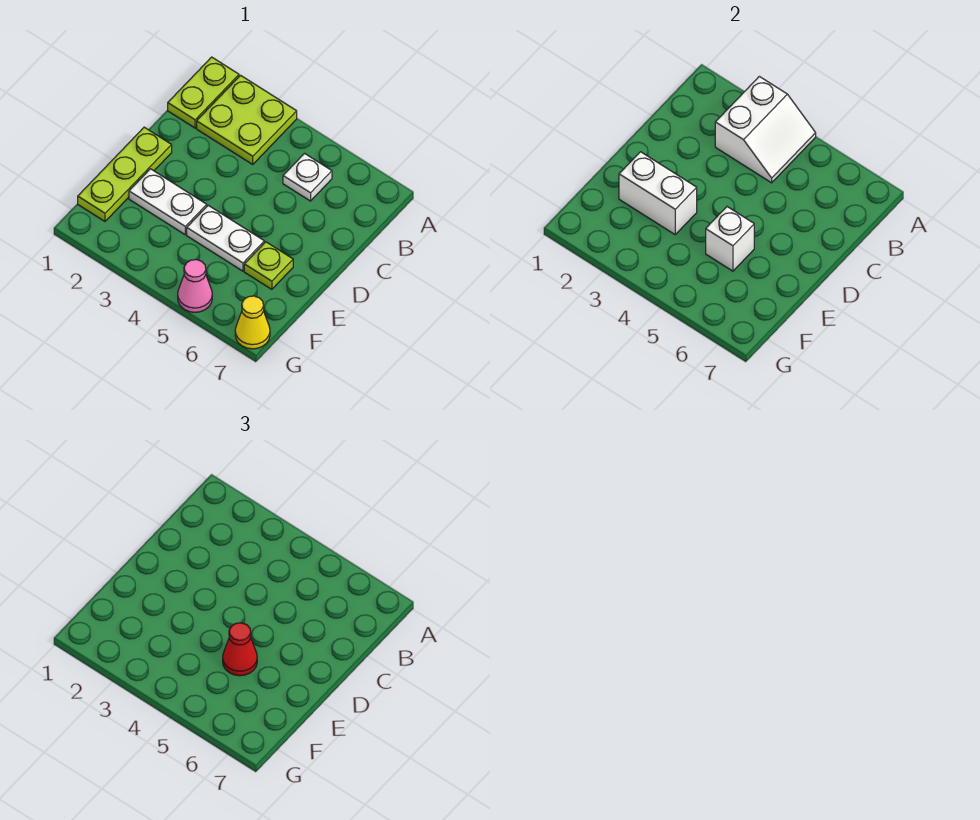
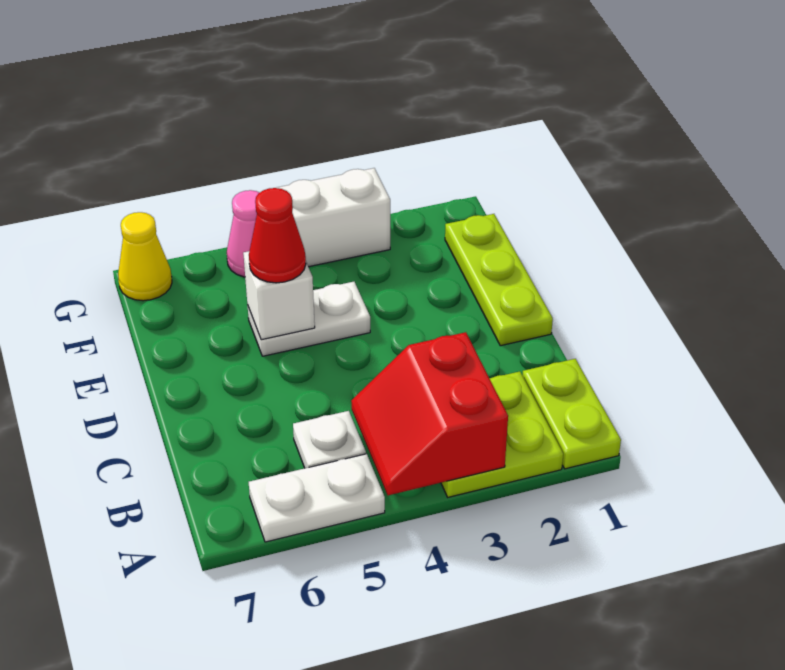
white slope A3:B4 level 2 top 3 -> red slope A3:B4 level 2 top 3
white plate E2:E3 level 1 -> white plate A5:A6 level 1
white brick E2:E3 level 2 -> white brick G3:G4 level 1
lime plate E6 level 1 -> none

